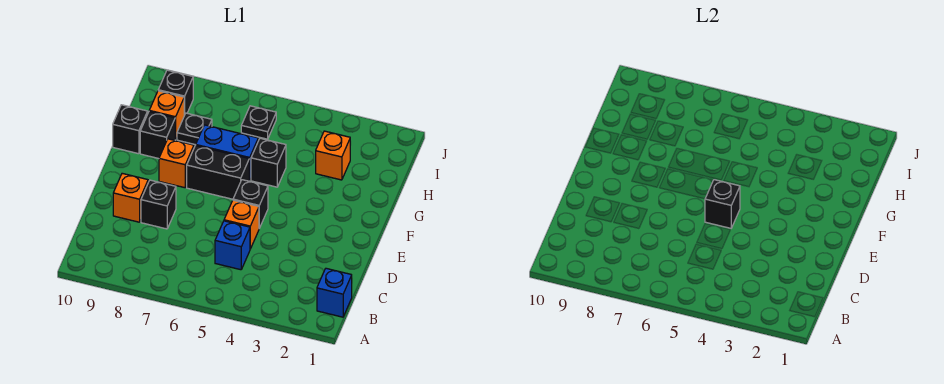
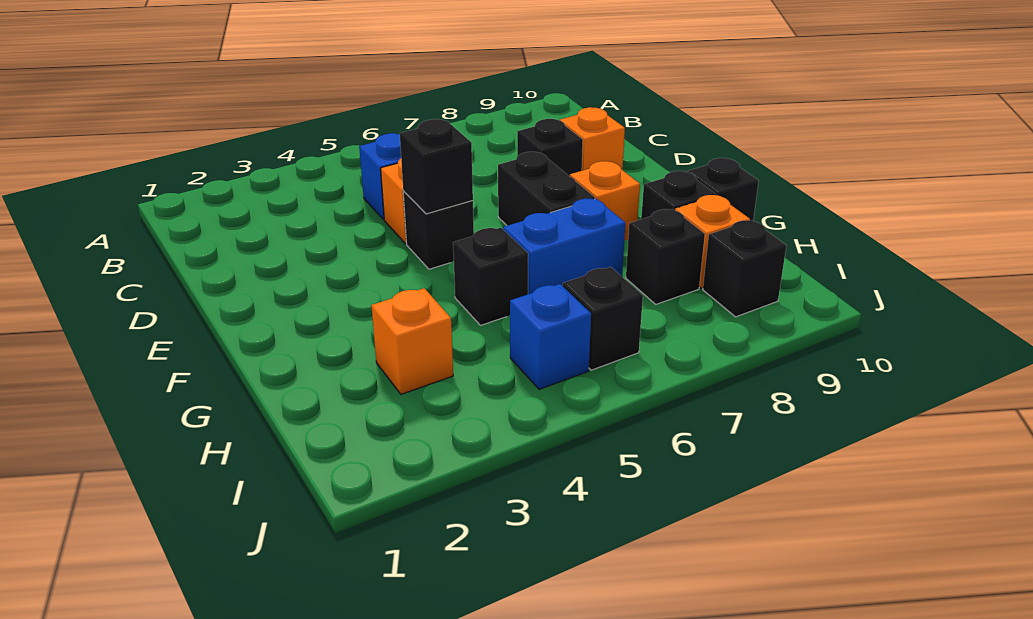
blue brick B1 level 1 -> blue brick I5 level 1
black brick F6:F7 level 1 -> black brick E7:F7 level 1
black plate H8 level 1 -> black brick H8 level 1
black plate I6 level 1 -> black brick I6 level 1

